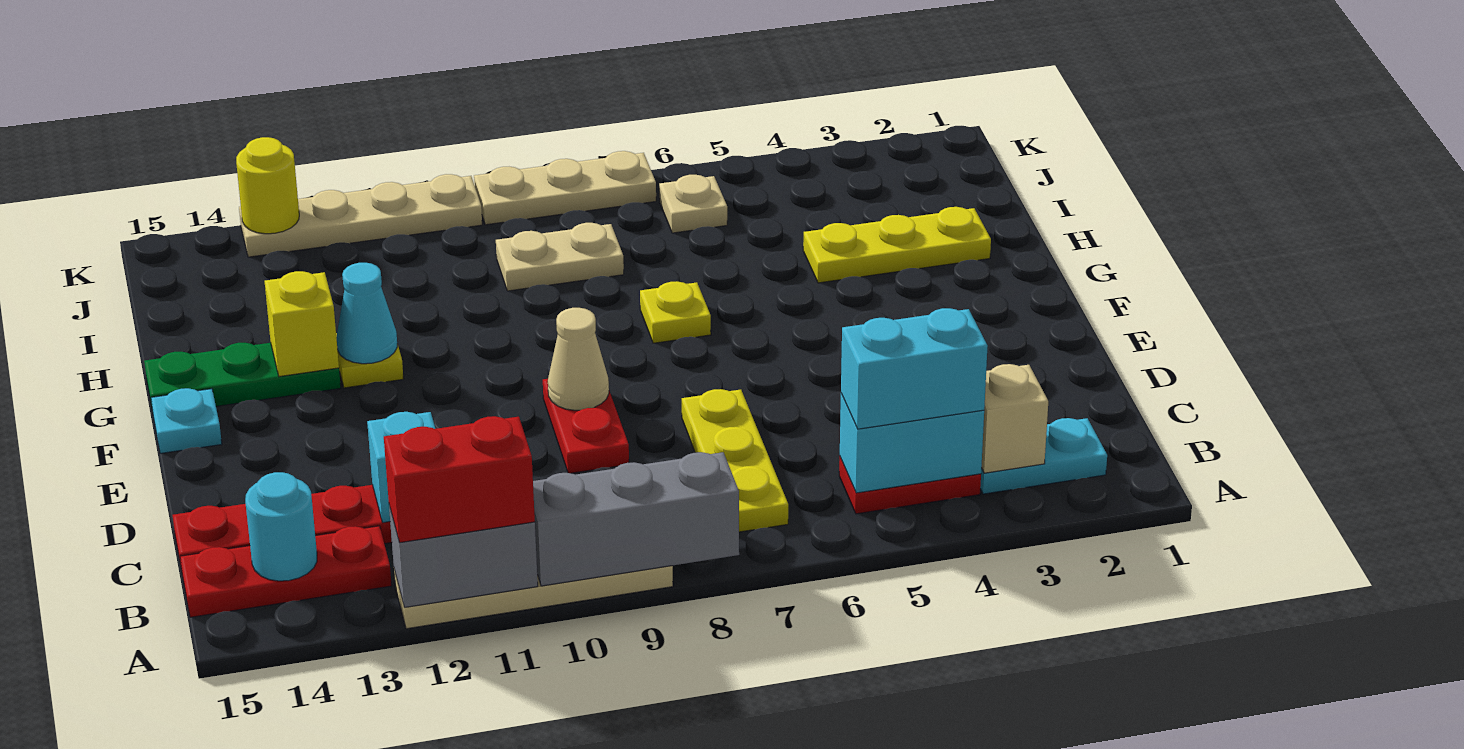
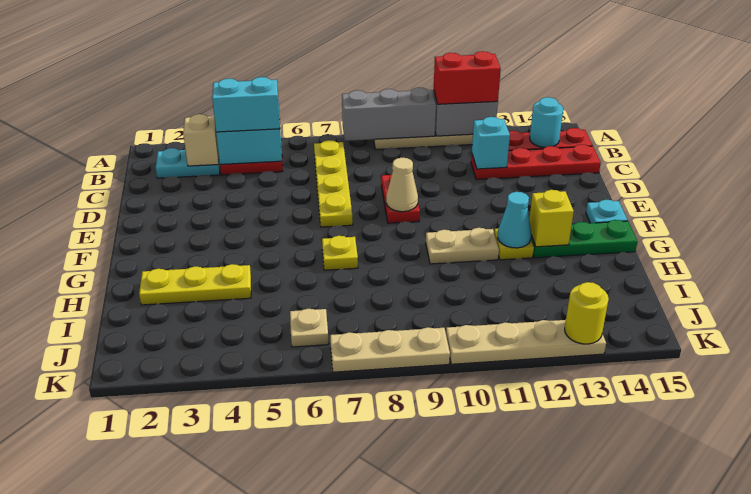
yellow plate B7:D7 level 1 -> yellow plate B7:E7 level 1
tan plate I8:I9 level 1 -> tan plate G10:G11 level 1

